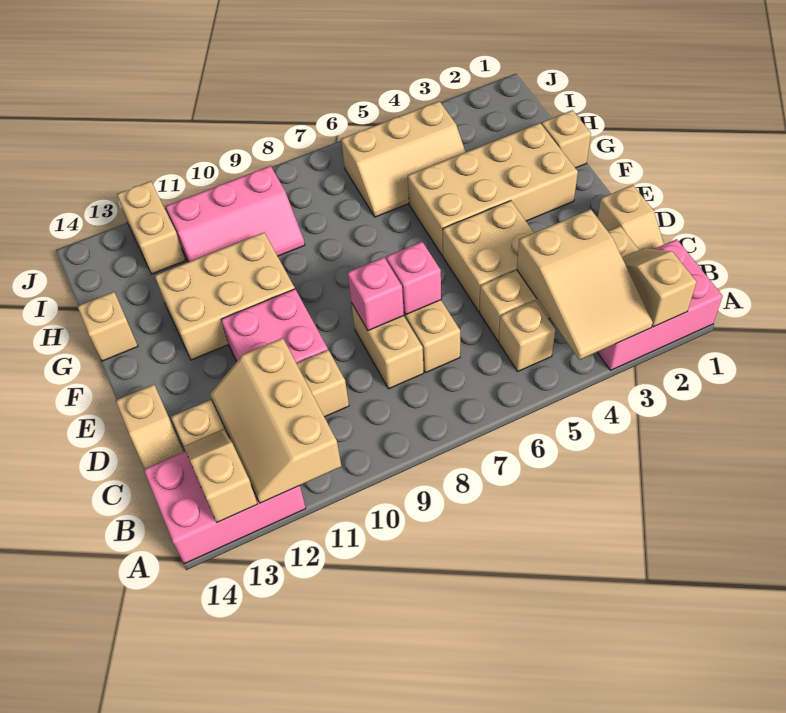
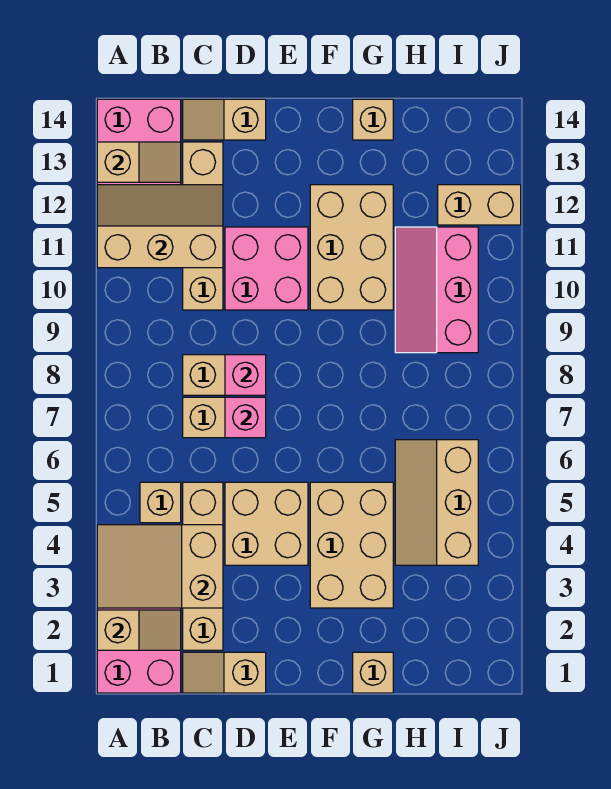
tan brick F2:G5 level 1 -> tan brick F3:G5 level 1

